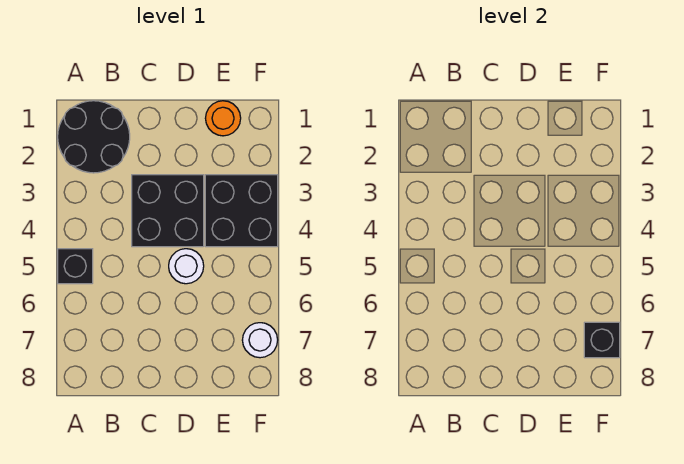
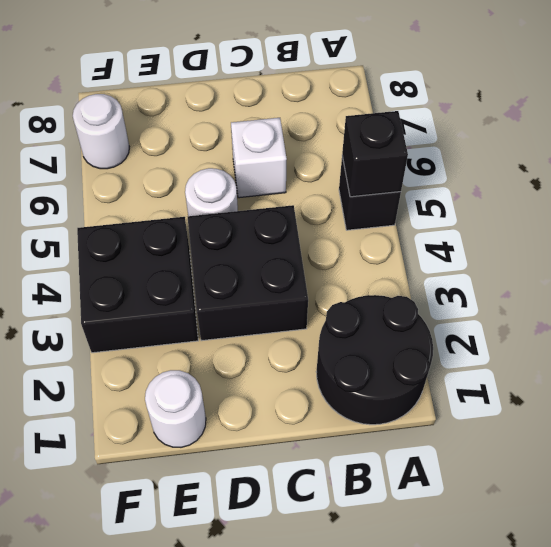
none -> white brick C6 level 1
orange round brick E1 level 1 -> white round brick E1 level 1
black brick F7 level 2 -> black brick A5 level 2

